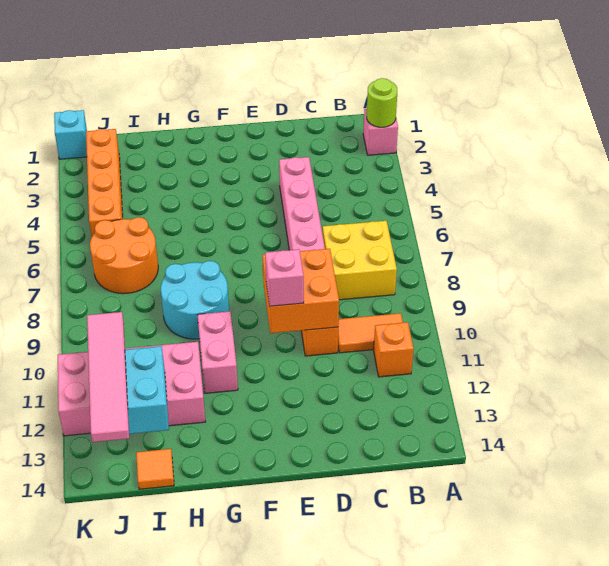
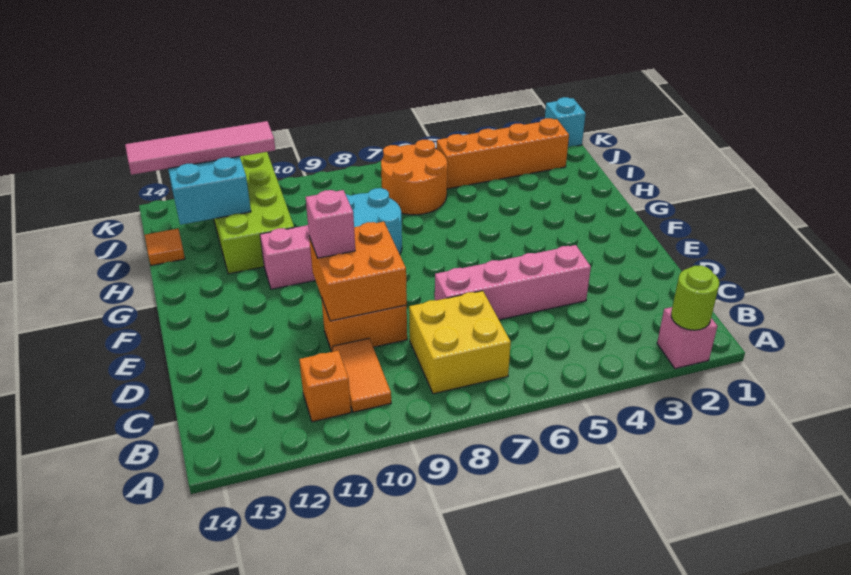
pink brick H11:K12 level 1 -> lime brick H11:K12 level 1

